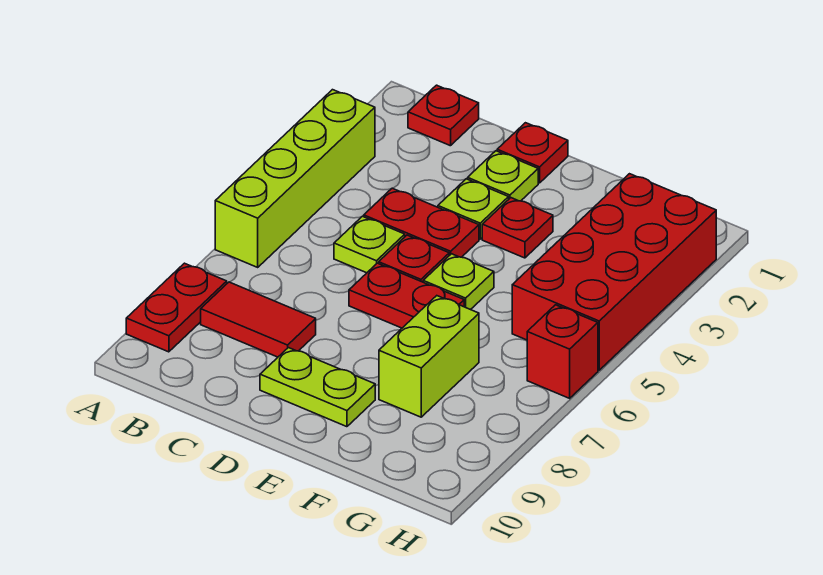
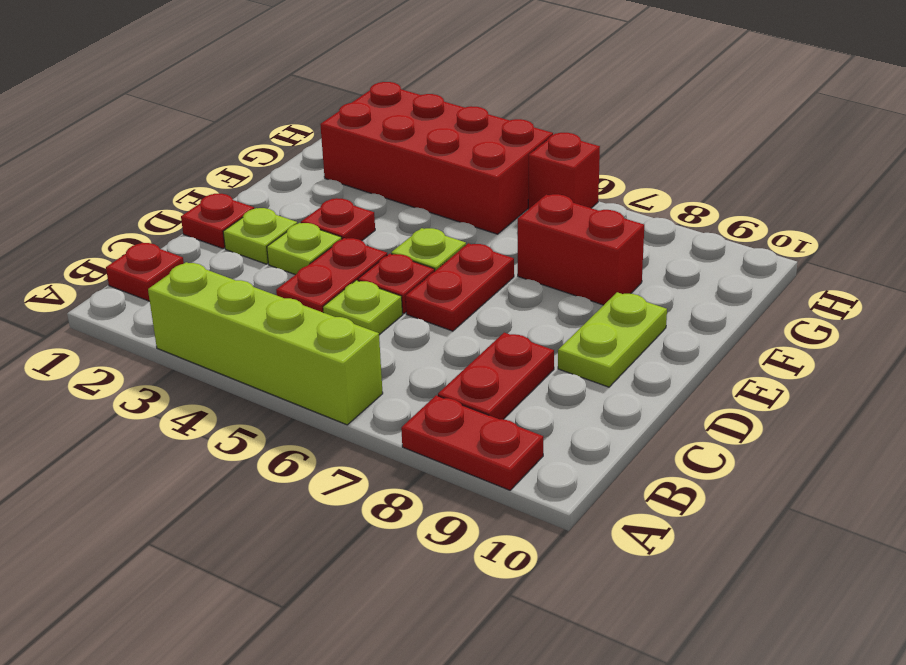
red tile B8:C8 level 1 -> red plate B8:C8 level 1
lime brick F7:F8 level 1 -> red brick F7:F8 level 1

